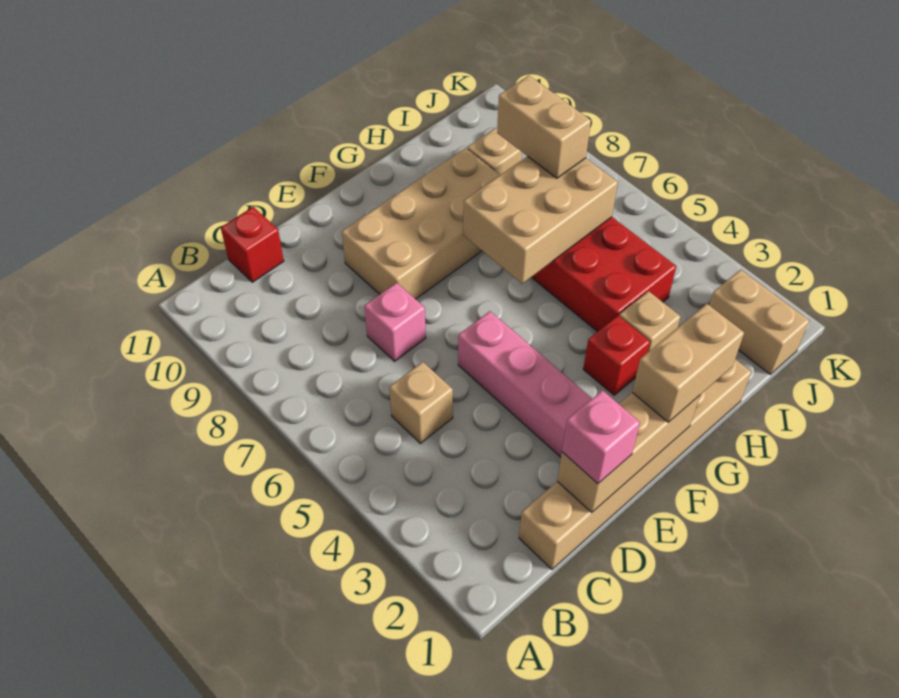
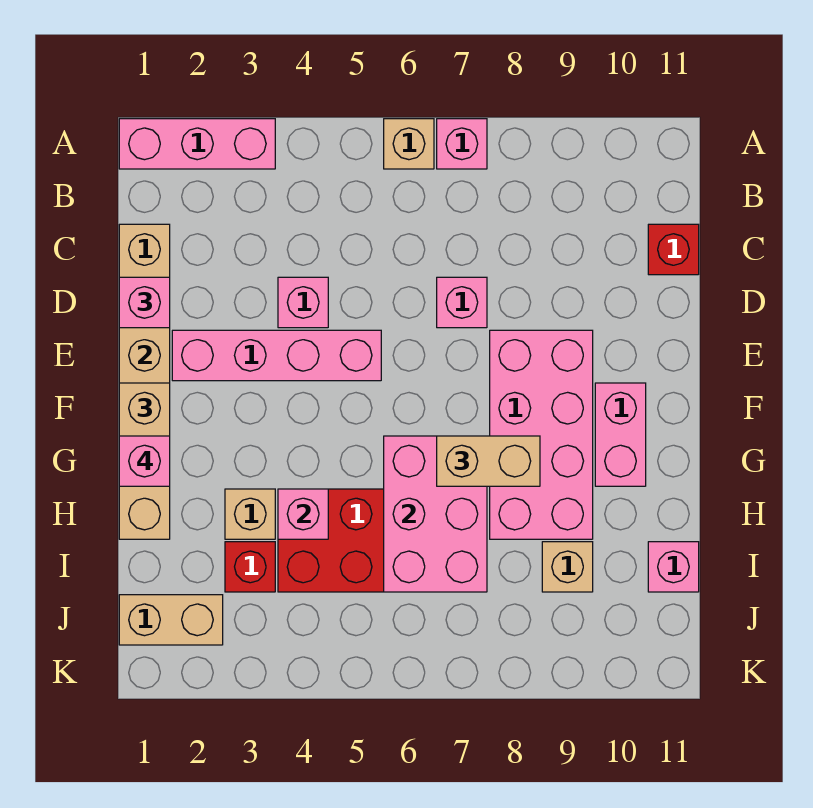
none -> pink brick A1:A3 level 1
none -> pink brick A7 level 1
tan brick C5 level 1 -> tan brick A6 level 1
none -> pink brick D4 level 1
tan brick E8:H9 level 1 -> pink brick E8:H9 level 1
none -> pink brick F10:G10 level 1
none -> pink brick G1 level 4
red brick G3 level 1 -> red brick I3 level 1
tan brick G6:I7 level 2 -> pink brick G6:I7 level 2
none -> pink brick H4 level 2
tan brick I7:I8 level 3 -> tan brick G7:G8 level 3
none -> pink brick I11 level 1

